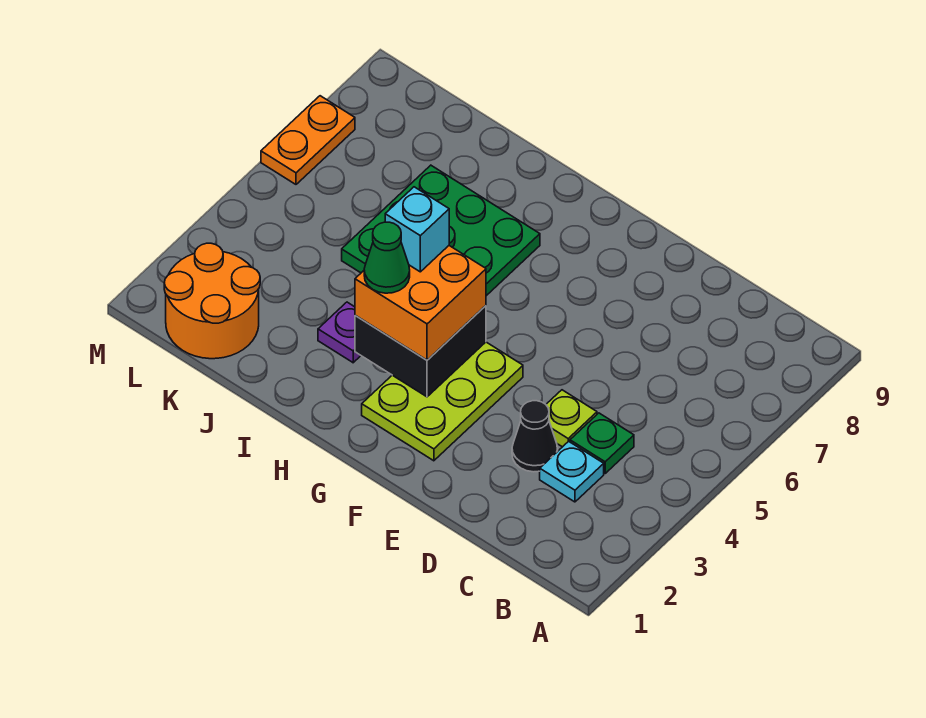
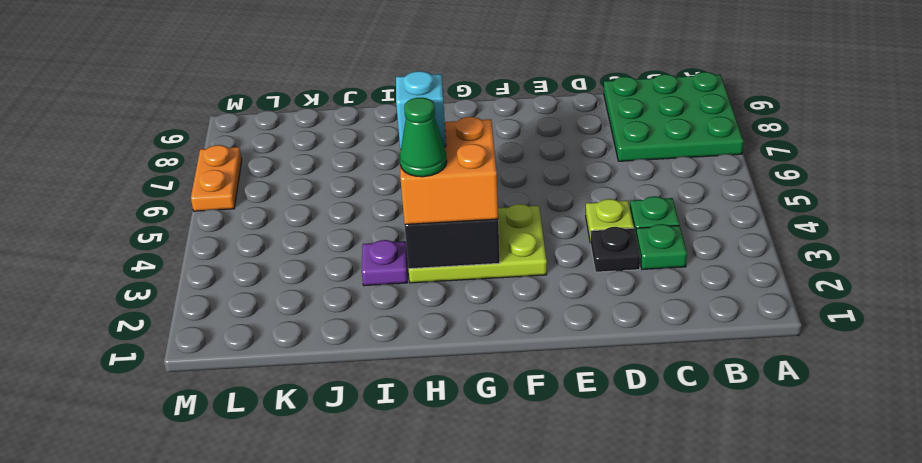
cyan plate C3 level 1 -> green plate C3 level 1
black cone D3 level 1 -> black plate D3 level 1
lime plate F2:G4 level 1 -> lime plate F3:H4 level 1
green plate H5:J7 level 1 -> green plate A7:C9 level 1
orange round brick K1:L2 level 1 -> none

